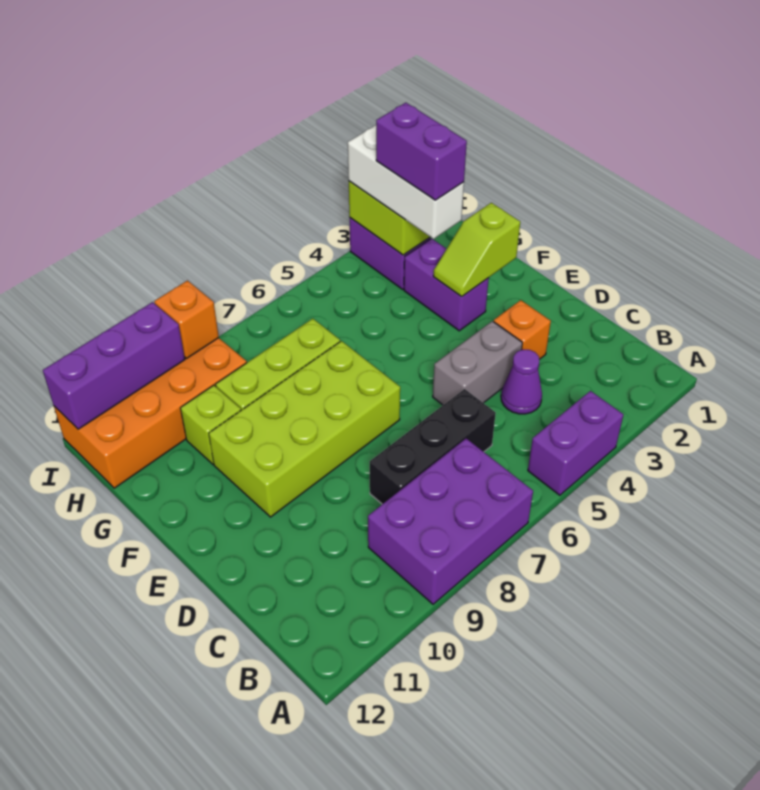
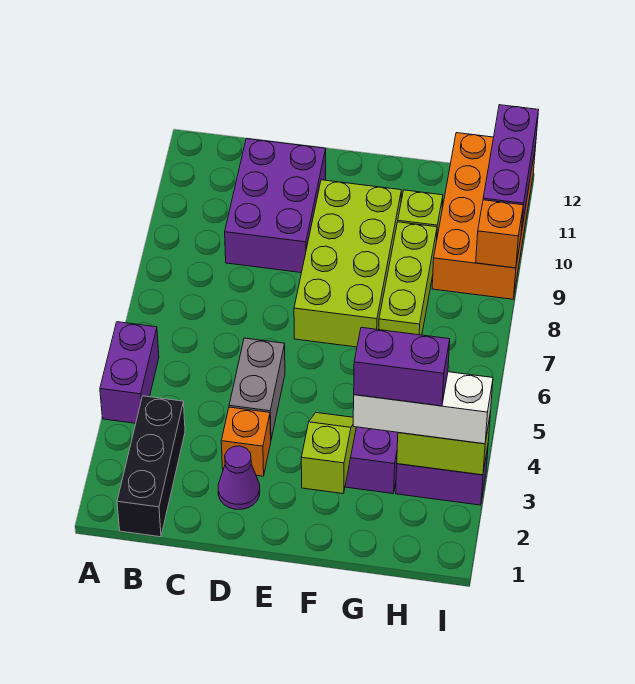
purple brick A7:B9 level 1 -> purple brick C9:D11 level 1
purple cone C4 level 1 -> purple cone D2 level 1
black brick C6:C8 level 1 -> black brick B1:B3 level 1

